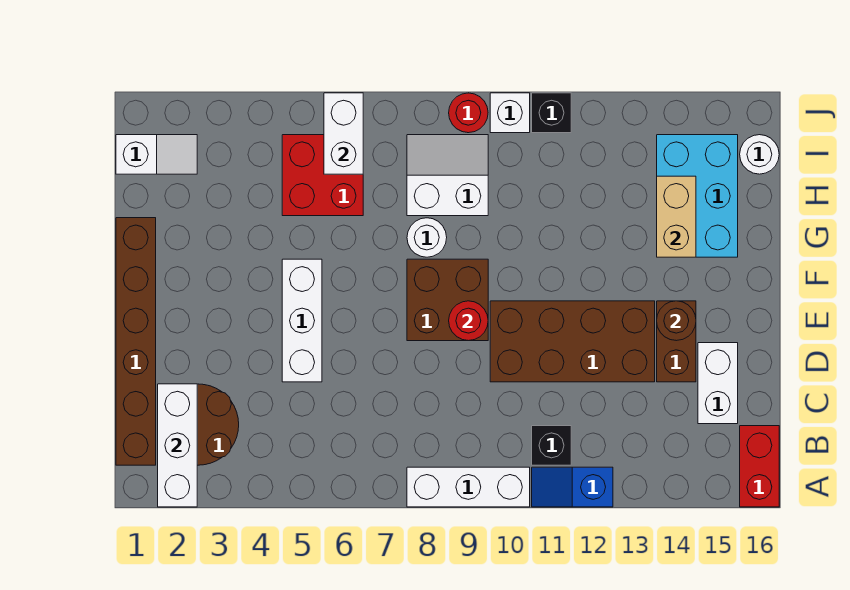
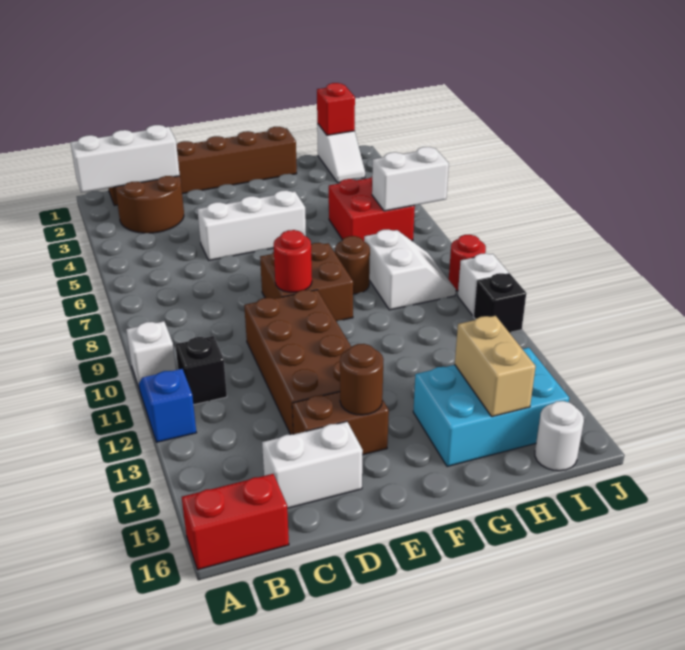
white brick A8:A10 level 1 -> white brick A10 level 1
white round brick G8 level 1 -> brown round brick G8 level 1
tan brick G14:H14 level 2 -> tan brick H14:H15 level 2
none -> red brick I1 level 2

